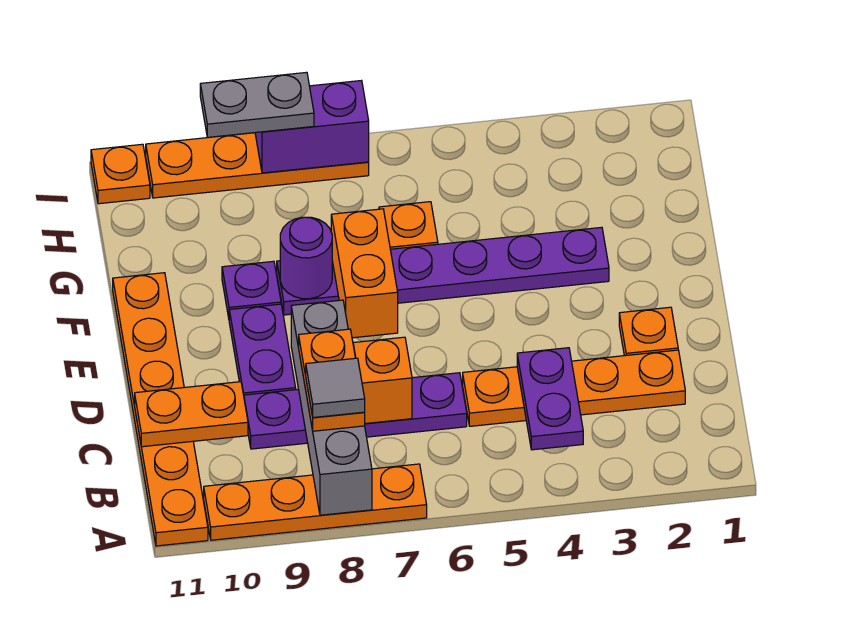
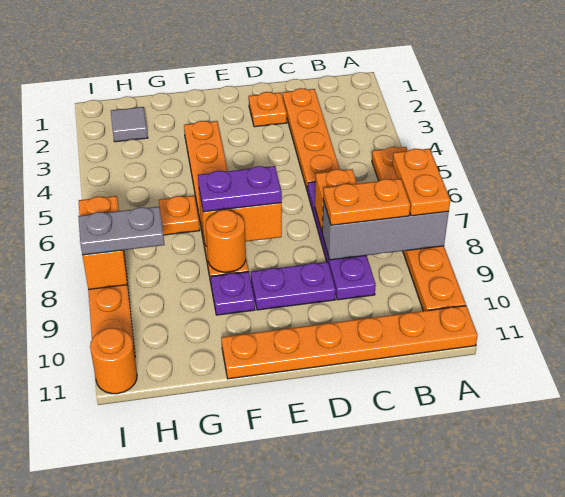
orange plate A7:A10 level 1 -> orange plate A5:A10 level 1
grey brick A8:D8 level 2 -> grey brick A8:C8 level 2
purple plate B4:C4 level 2 -> purple plate E7:F7 level 3
grey tile B8 level 4 -> grey tile H2 level 1
orange plate C10:C11 level 2 -> orange plate A7:A8 level 3
purple plate F3:F8 level 1 -> orange plate F3:F8 level 1
purple round brick F8 level 2 -> orange round brick F8 level 2
purple brick I7:I8 level 2 -> orange brick I7:I8 level 2
grey plate I8:I9 level 3 -> grey plate H8:I8 level 3
orange plate I11 level 1 -> orange round brick I11 level 1

